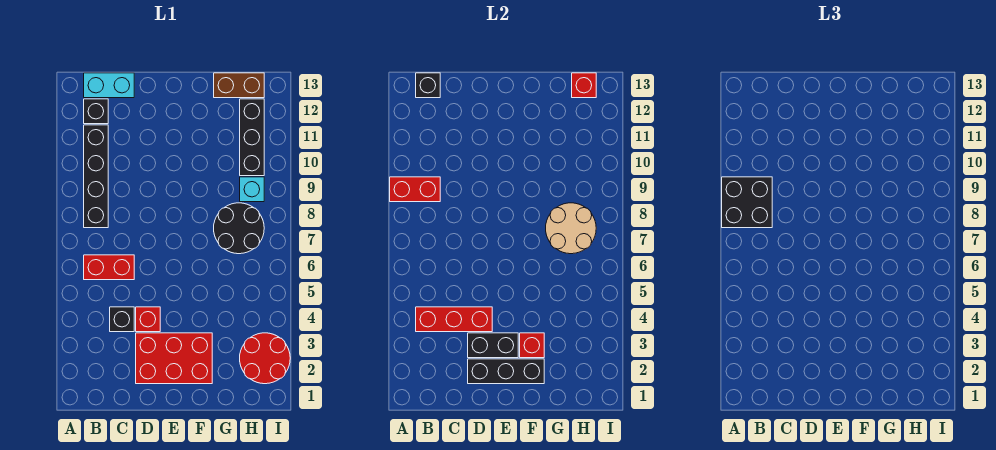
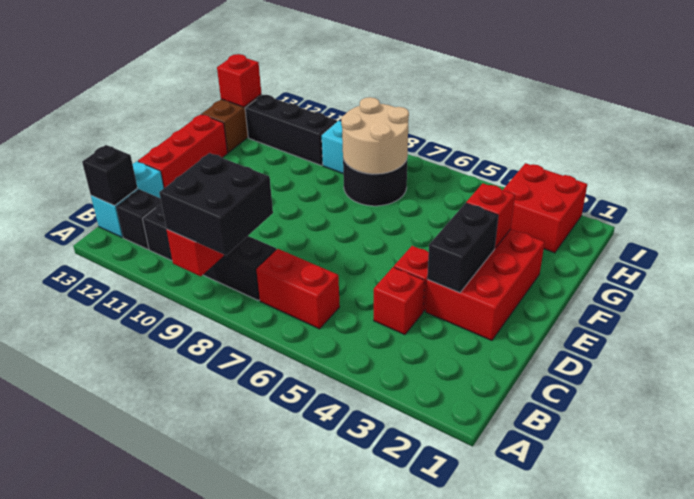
red brick B4:D4 level 2 -> red brick D13:F13 level 1
red brick B6:C6 level 1 -> red brick B6:B7 level 1
black brick C4 level 1 -> red brick C4 level 1
black brick D2:F2 level 2 -> none
red round brick H2:I3 level 1 -> red brick H2:I3 level 1

